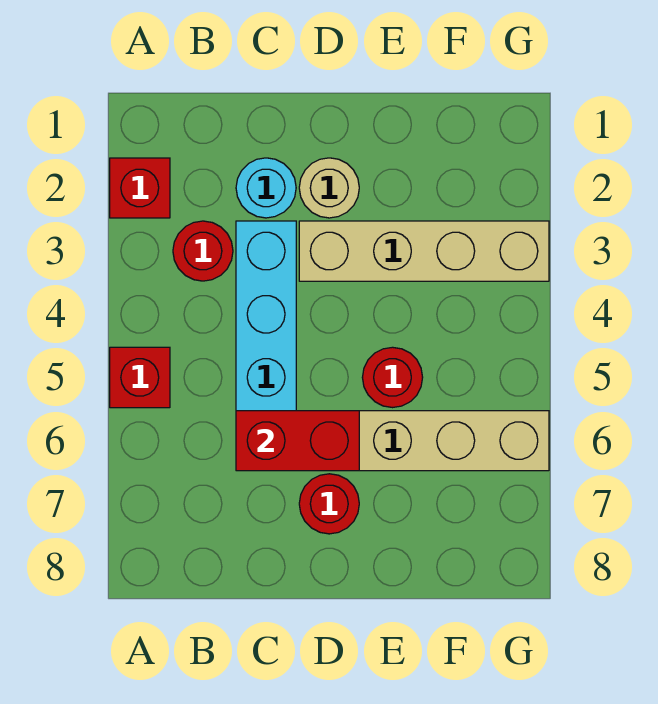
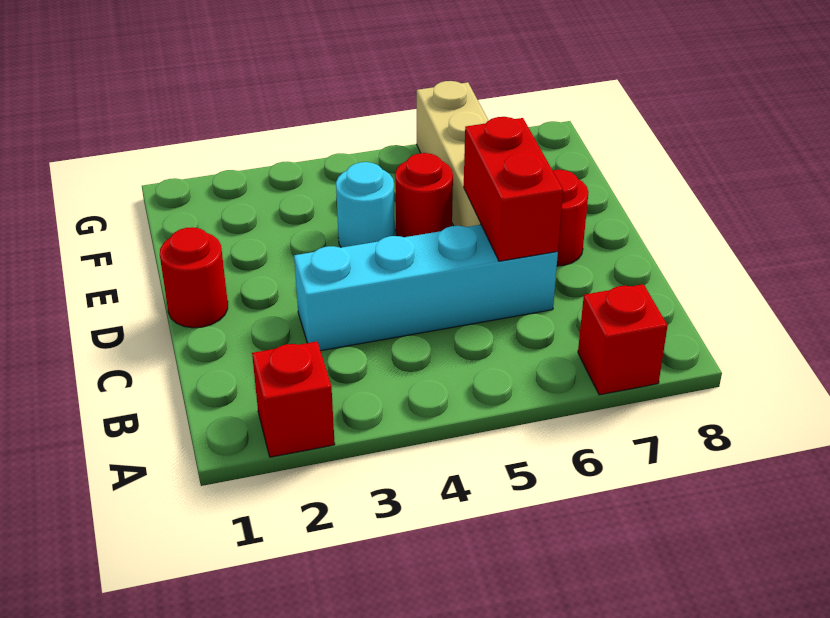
red brick A5 level 1 -> red brick A7 level 1
red round brick B3 level 1 -> red round brick D1 level 1
cyan round brick C2 level 1 -> cyan round brick E4 level 1
tan round brick D2 level 1 -> none
tan brick D3:G3 level 1 -> none

